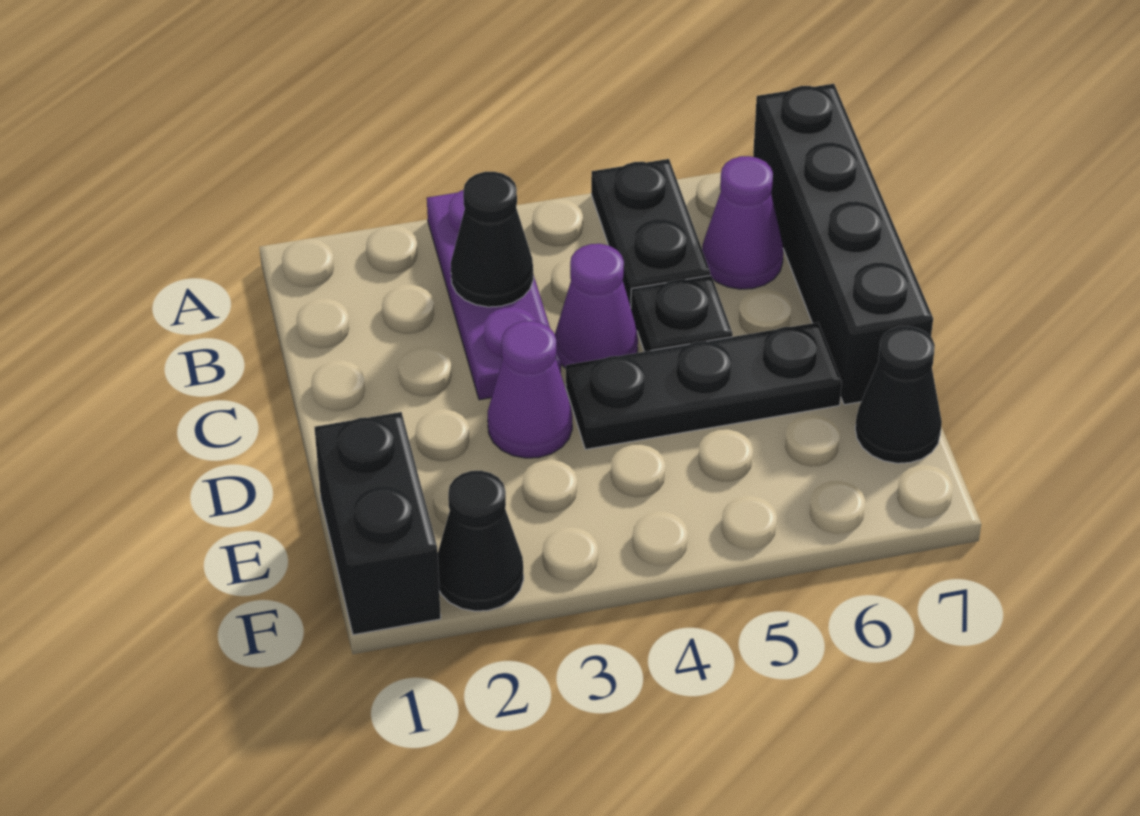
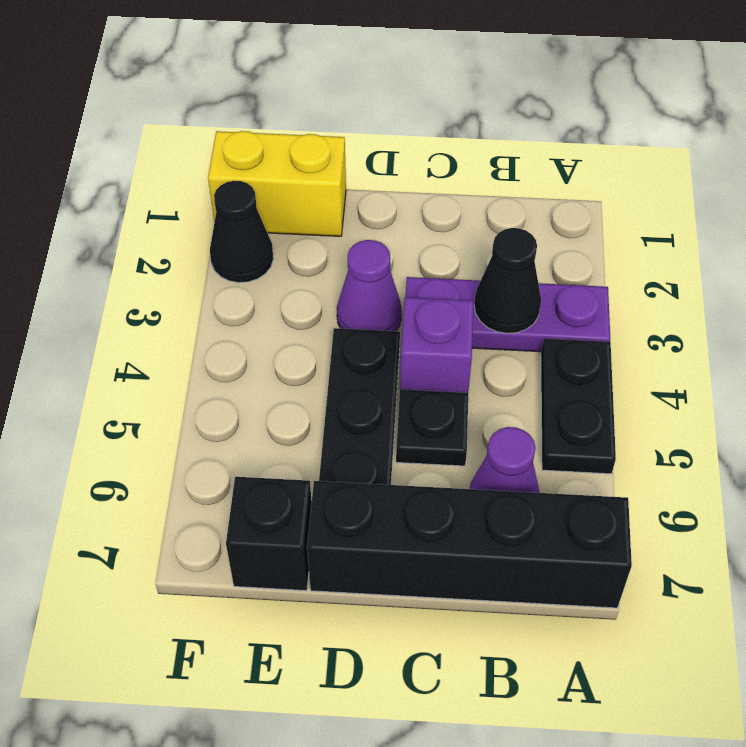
black plate A5:B5 level 1 -> black plate A4:A5 level 1
purple cone C4 level 1 -> purple brick C4 level 1
black brick E1:F1 level 1 -> yellow brick E1:F1 level 1
black cone E7 level 1 -> black brick E7 level 1

